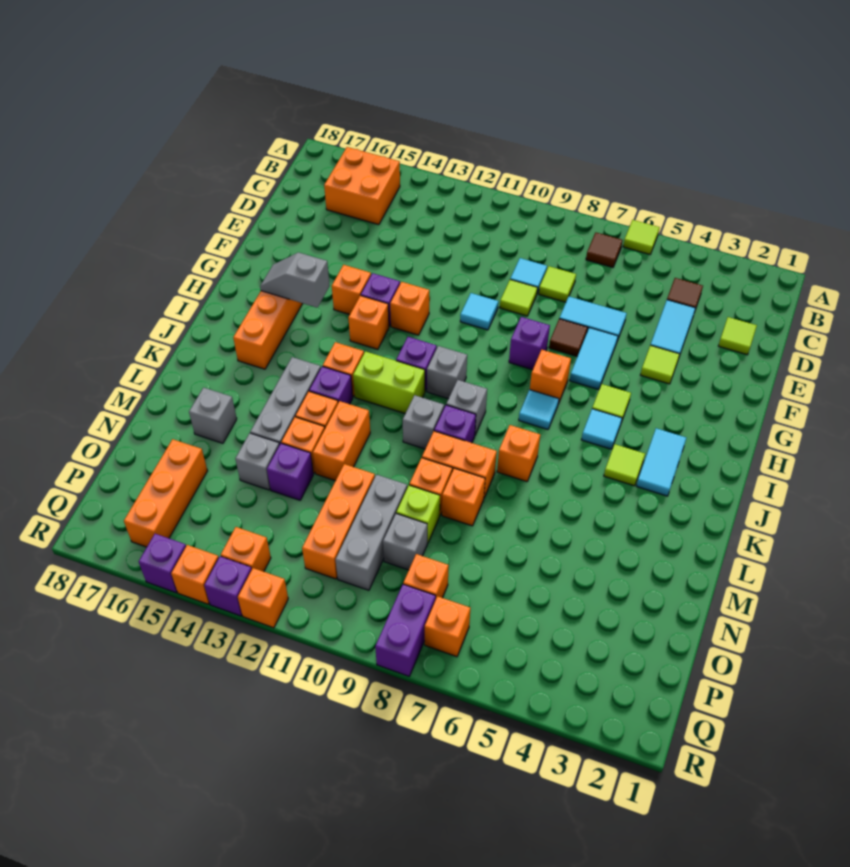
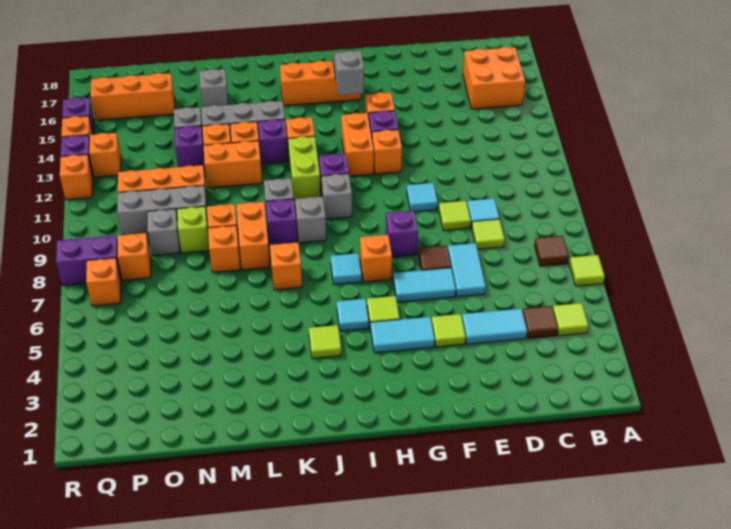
lime tile D2 level 1 -> lime tile B4 level 1
orange brick H13 level 1 -> orange brick H12:H13 level 1
cyan tile I3:J3 level 1 -> cyan tile G4:H4 level 1

